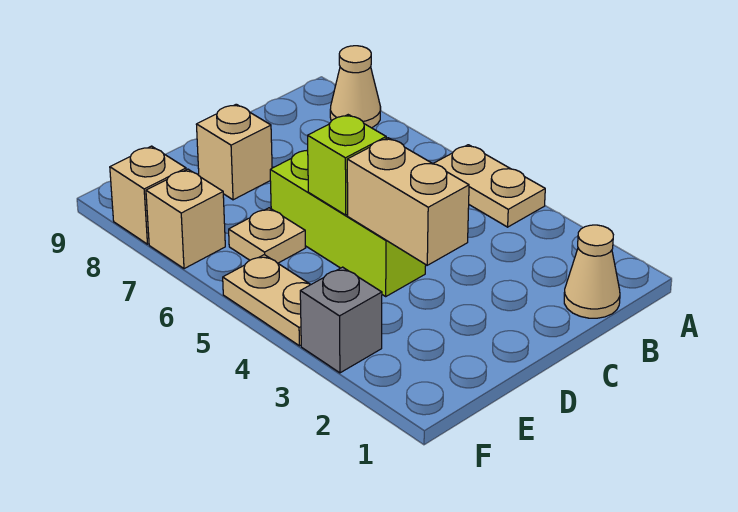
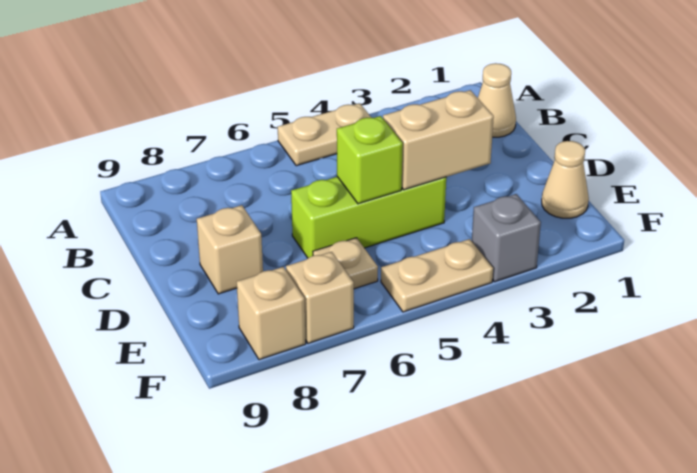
tan cone A8 level 1 -> tan cone E1 level 1

